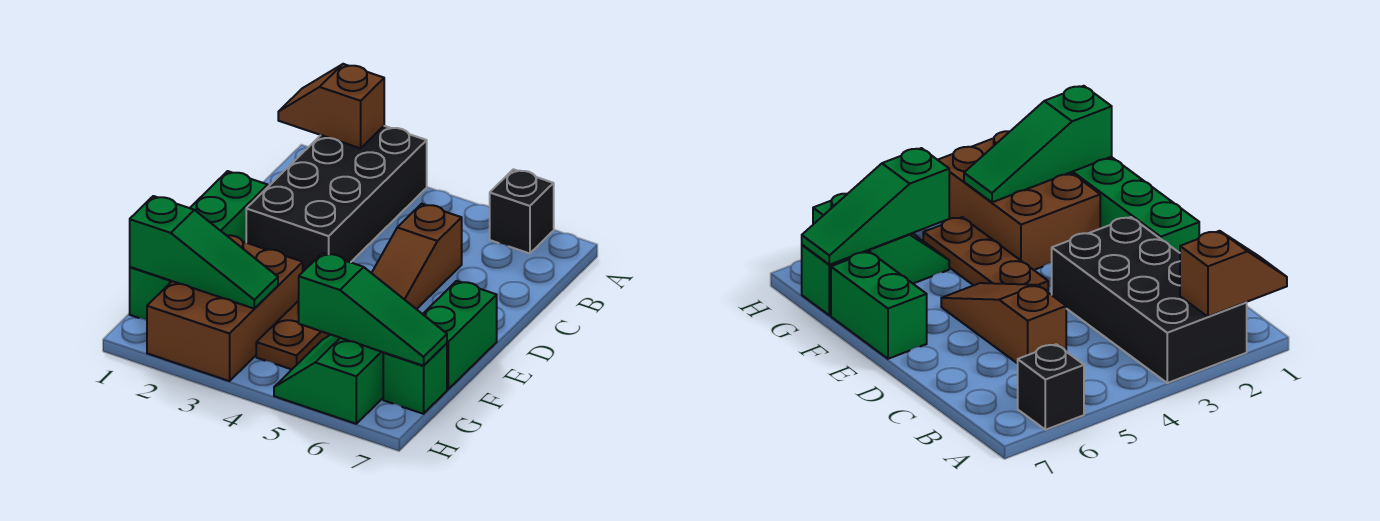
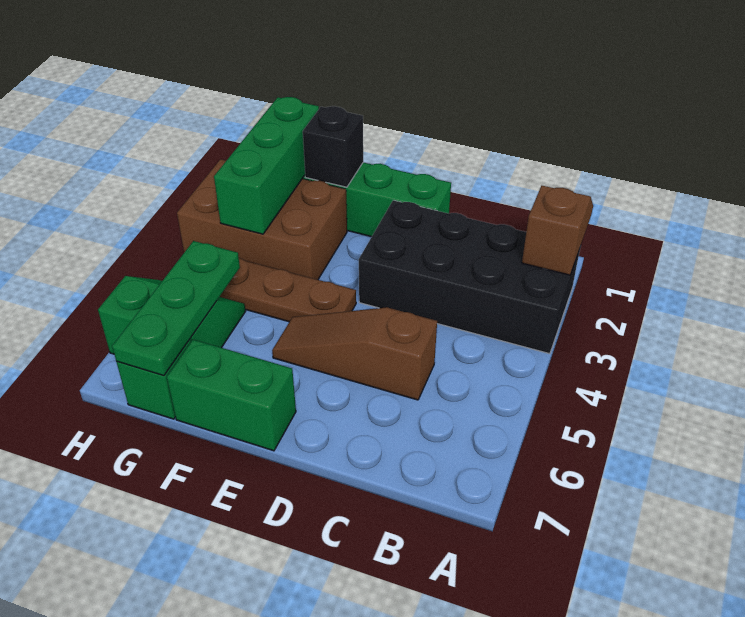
black brick A6 level 1 -> black brick F1 level 2
green slope G1:G3 level 2 top 1 -> green brick G1:G3 level 2
green slope G5:G7 level 2 top 5 -> green plate G5:G7 level 2

